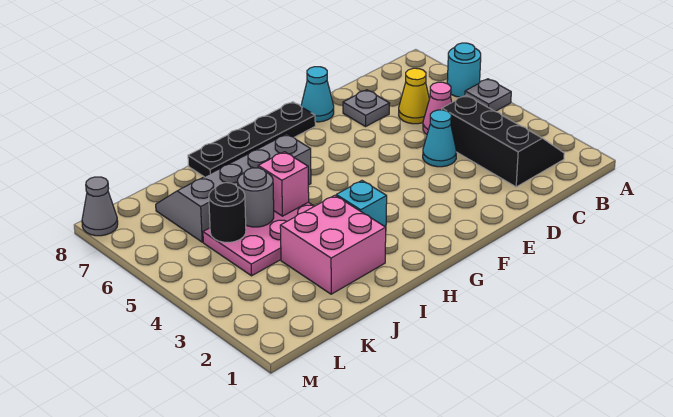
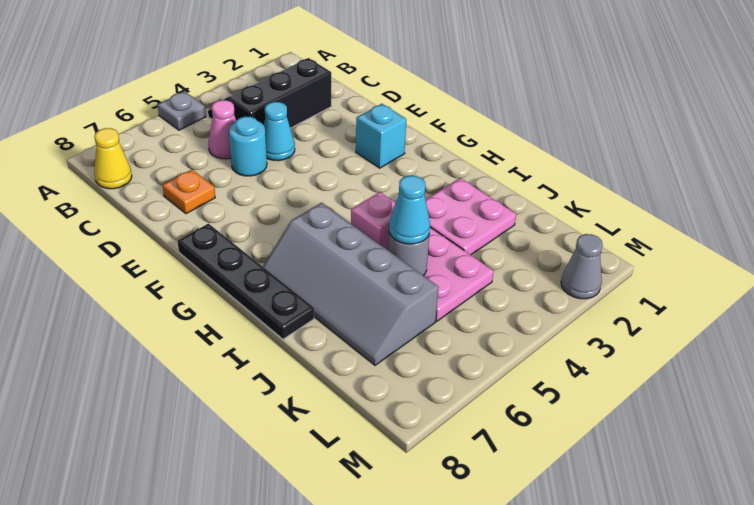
cyan round brick A6 level 1 -> cyan round brick D5 level 1
yellow cone C6 level 1 -> yellow cone B8 level 1
grey plate D7 level 1 -> orange plate D7 level 1
cyan cone E8 level 1 -> cyan cone J5 level 3
cyan brick H3 level 1 -> cyan brick F2 level 1
pink brick I2:J3 level 1 -> pink plate I2:J3 level 1
black round brick K5 level 2 -> none
grey cone M8 level 1 -> grey cone M2 level 1

